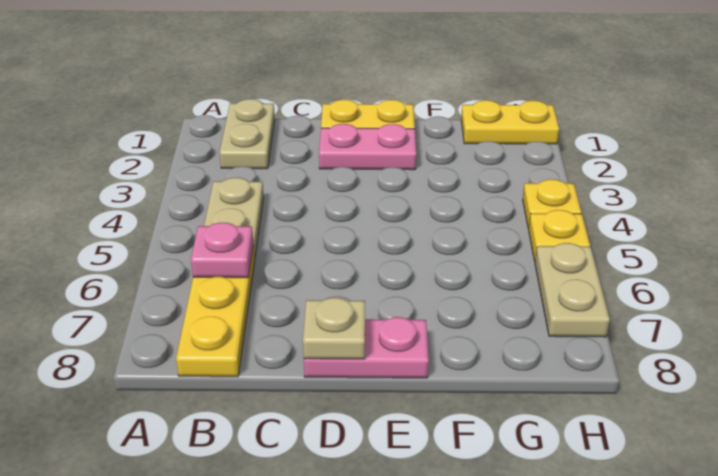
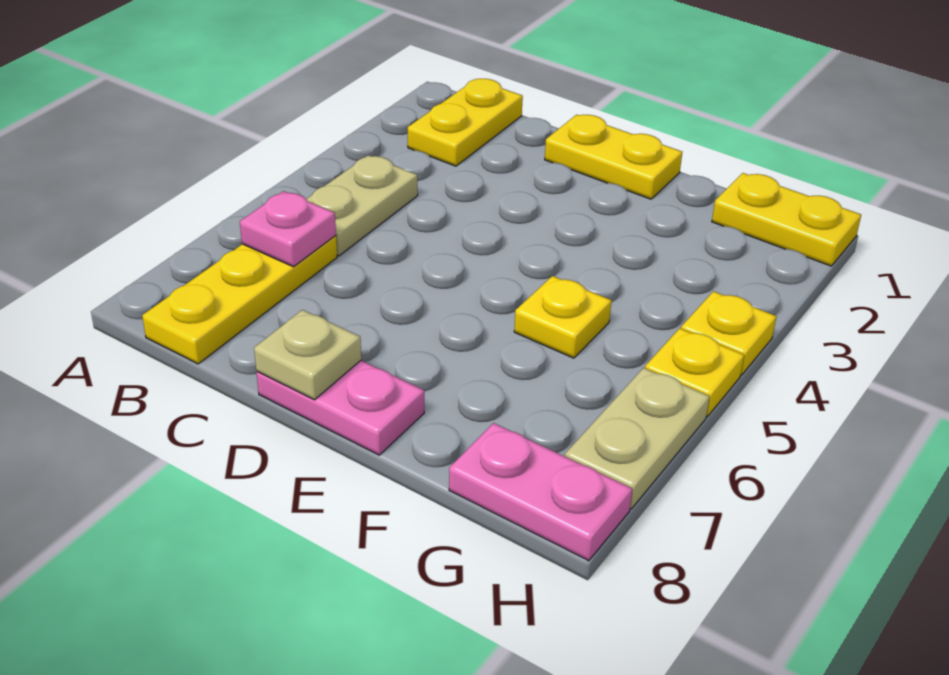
tan plate B1:B2 level 1 -> yellow plate B1:B2 level 1
pink plate D2:E2 level 1 -> pink plate G8:H8 level 1
none -> yellow plate F5 level 1

